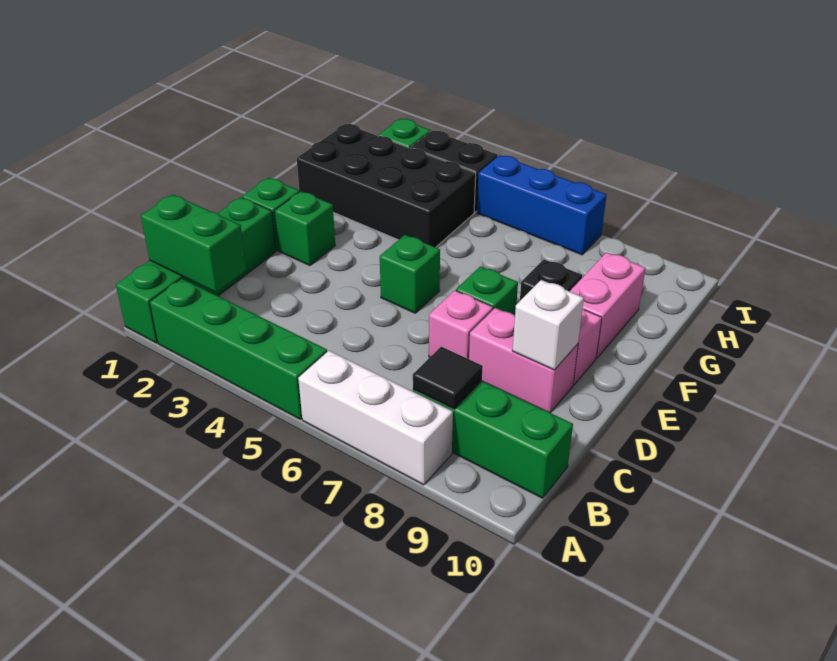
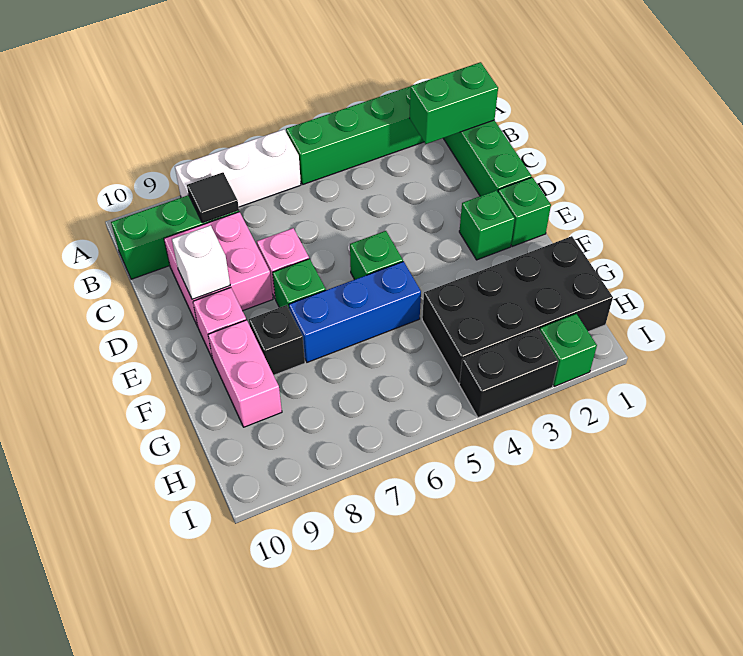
pink brick D8:D9 level 1 -> pink brick C8:D9 level 1
blue brick I5:I7 level 1 -> blue brick F5:F7 level 1

